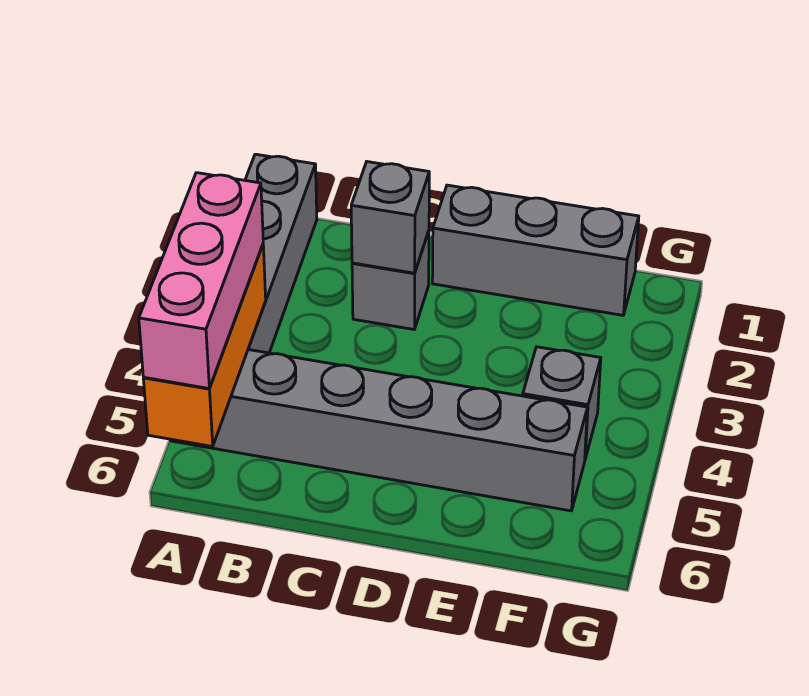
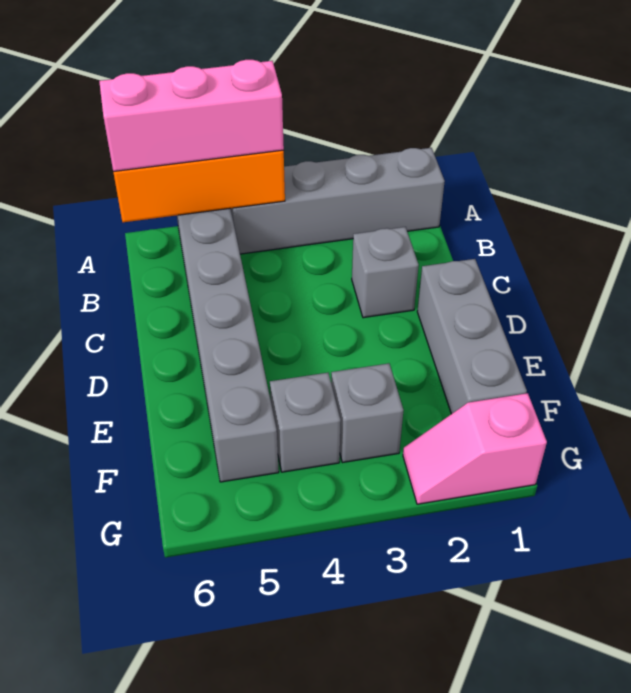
grey brick C2 level 2 -> grey brick F3 level 1
none -> pink slope G1:G2 level 1 top 1

